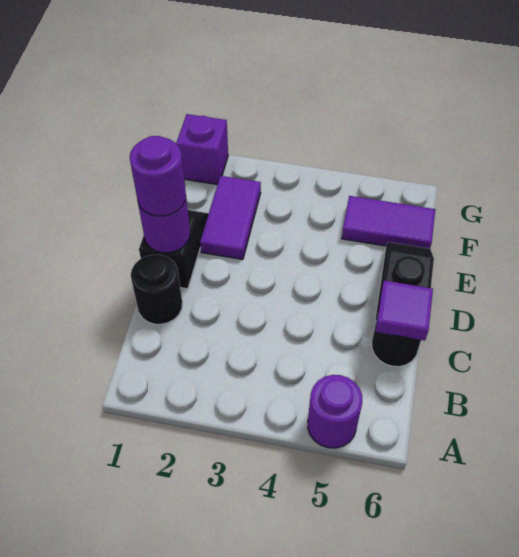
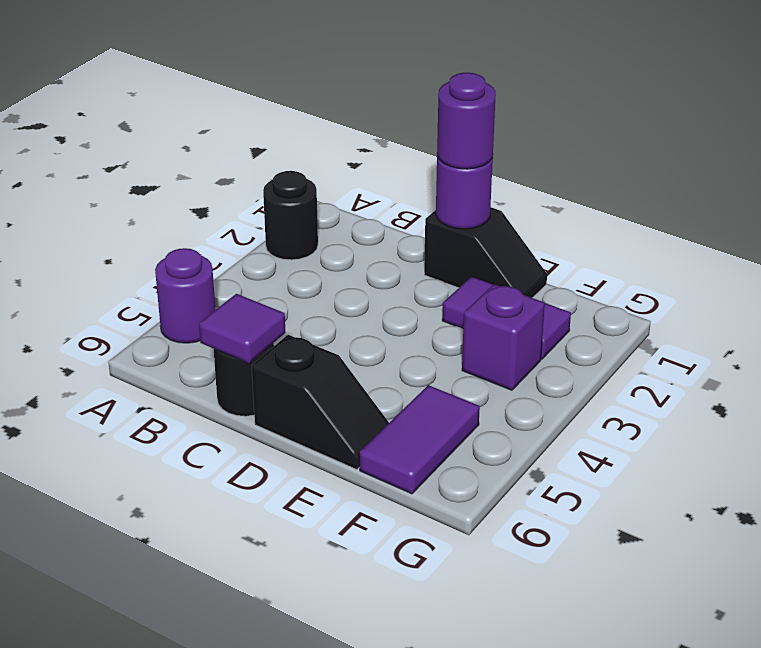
black round brick C1 level 1 -> black round brick A2 level 1
purple brick G1 level 1 -> purple brick F3 level 1

